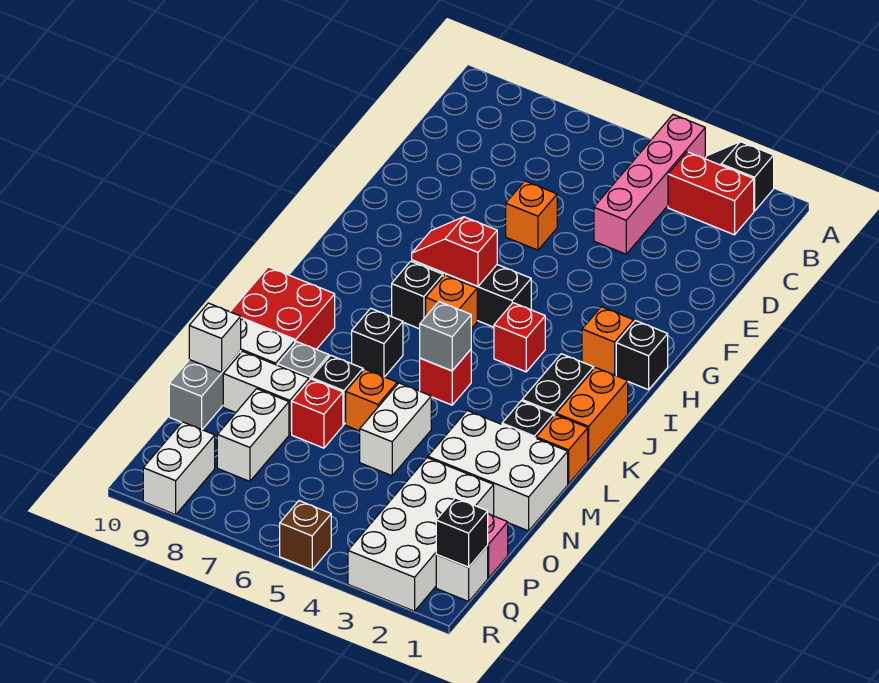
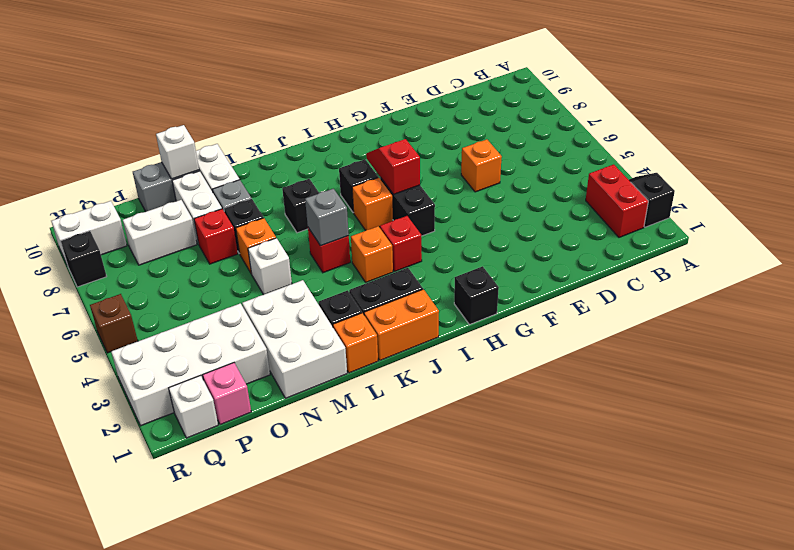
pink brick A4:D4 level 1 -> none
orange brick H2 level 1 -> orange brick J4 level 1
red brick K9:L10 level 1 -> none
white brick M5:N5 level 1 -> white brick M5 level 1
black brick Q1 level 2 -> black brick R8 level 1

